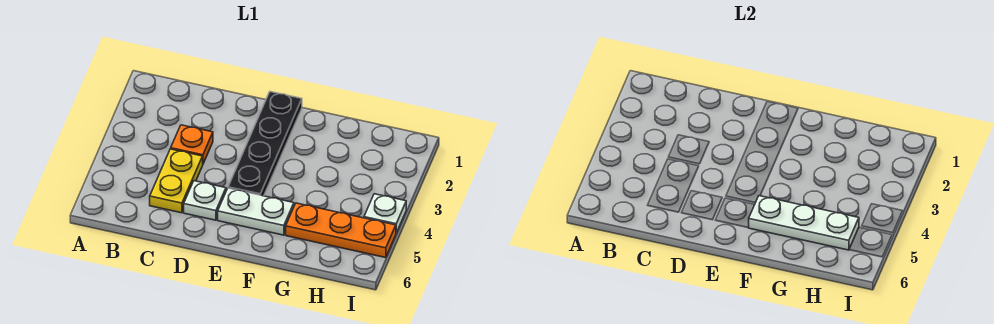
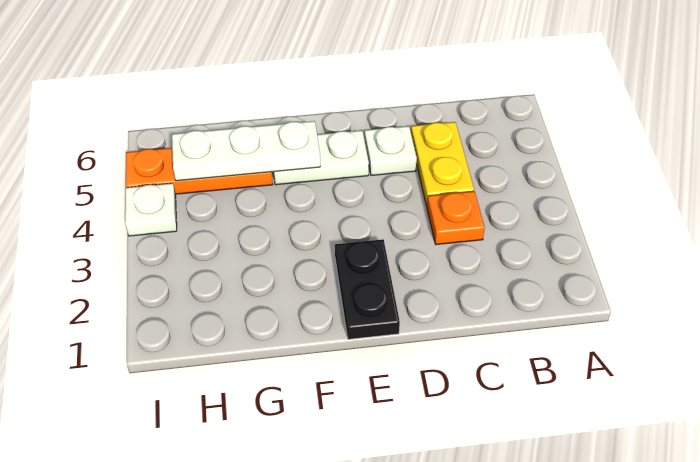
black plate E1:E4 level 1 -> black plate E1:E2 level 1

